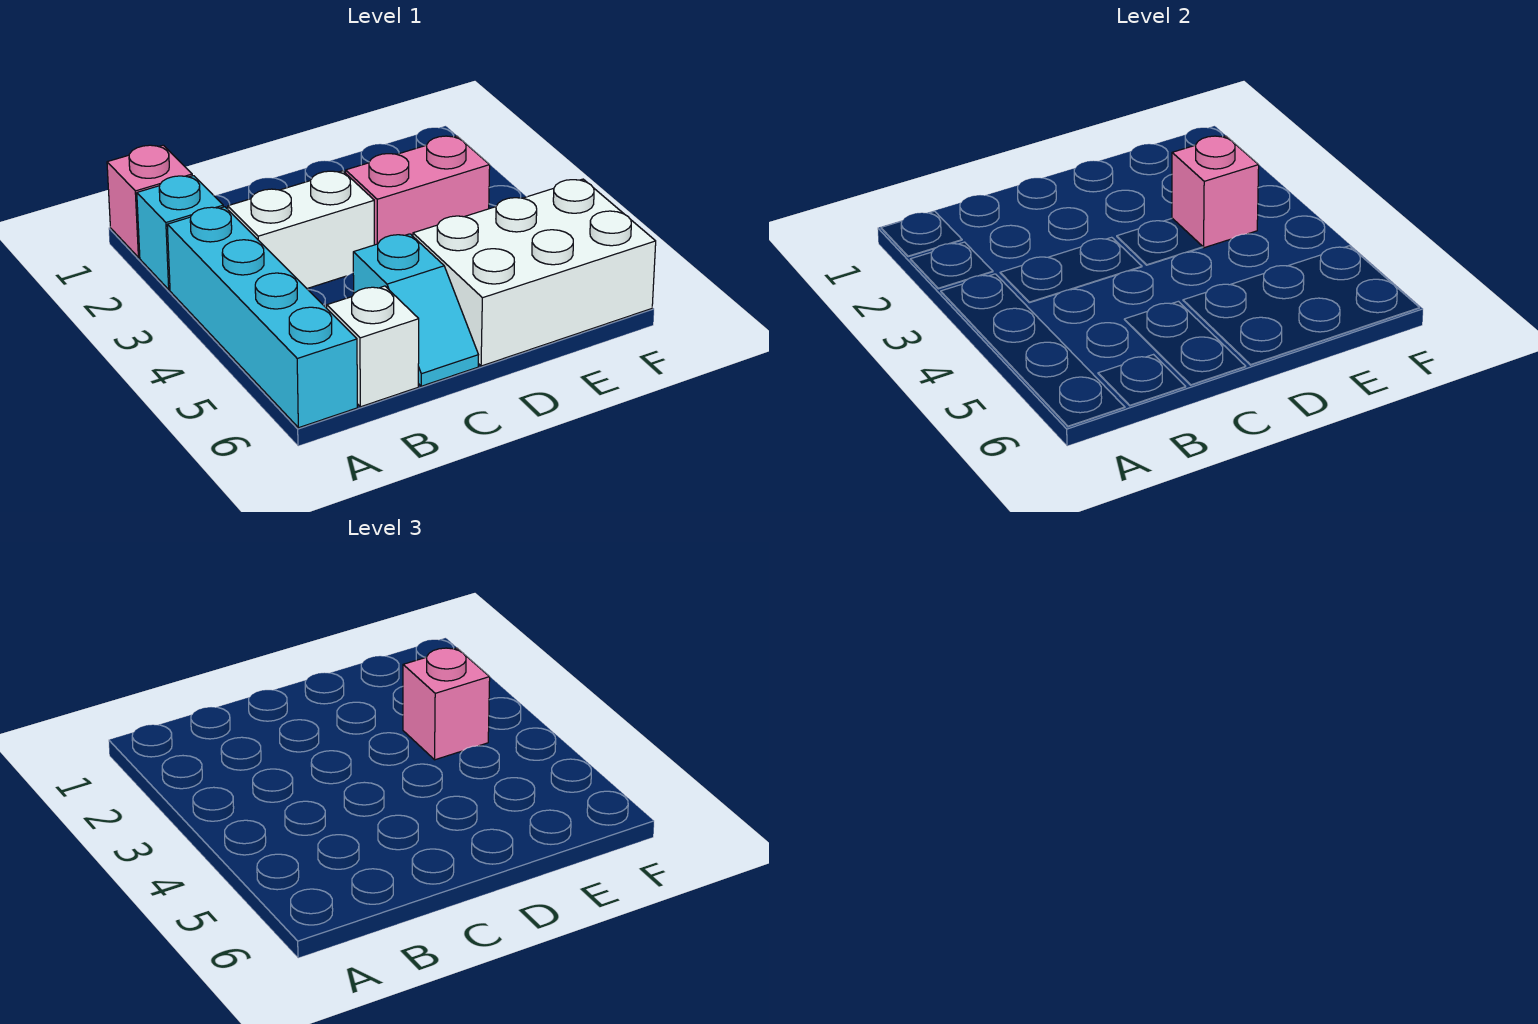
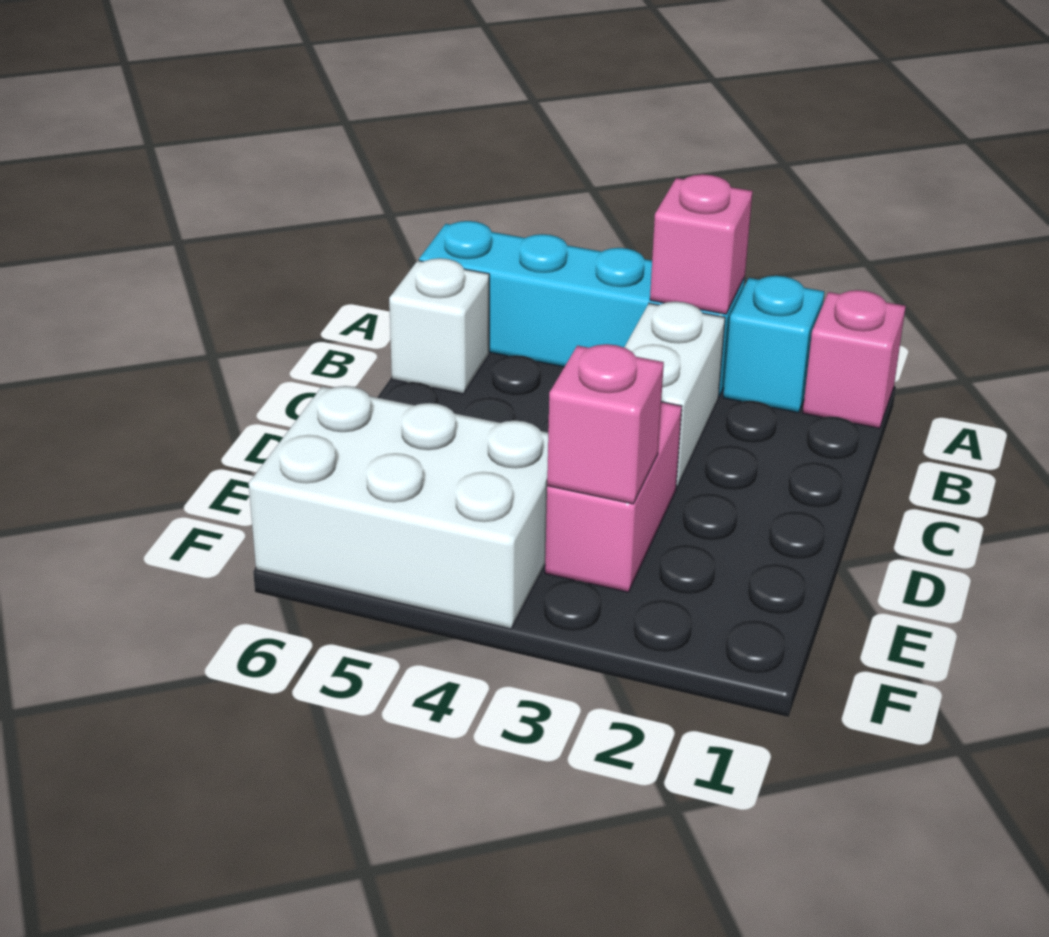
cyan slope C5:C6 level 1 top 5 -> none
white brick D5:F6 level 1 -> white brick E4:F6 level 1
pink brick E3 level 3 -> pink brick A3 level 2

